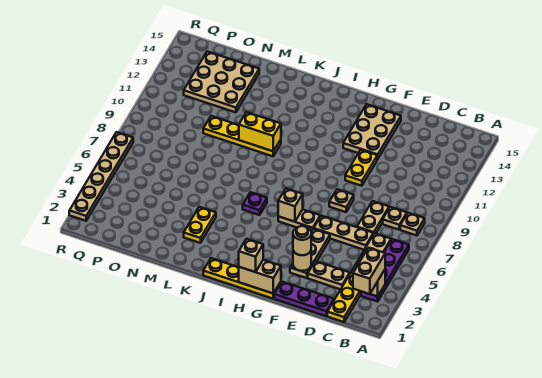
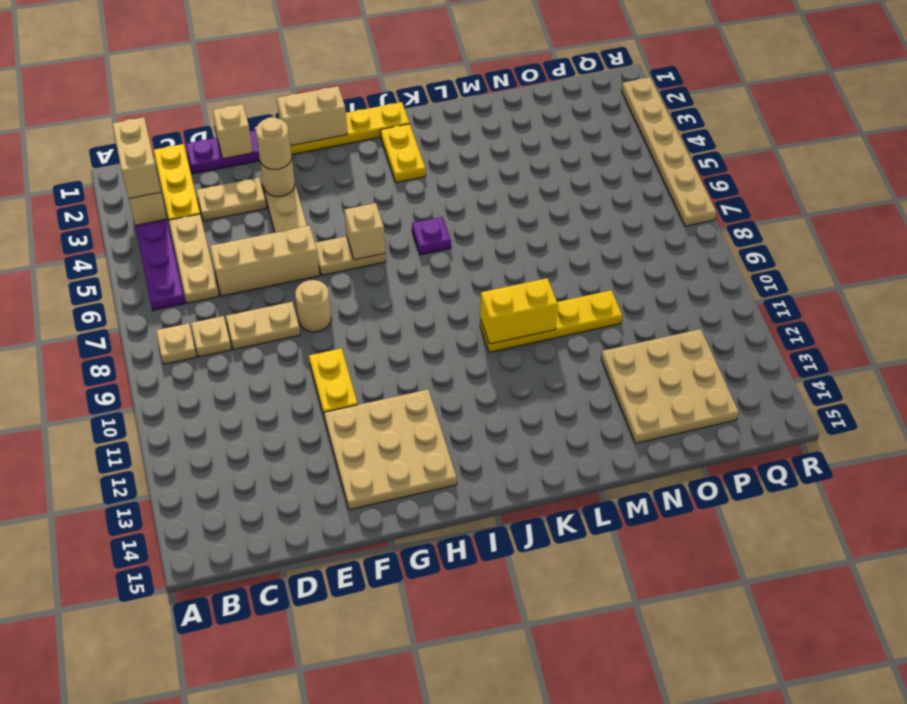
tan plate D6:F6 level 1 -> tan brick D6:F6 level 1
tan plate D7:D8 level 1 -> tan plate D8:E8 level 1
tan plate F8 level 1 -> tan round brick F8 level 1
tan plate F12:G14 level 1 -> tan plate F12:H14 level 1
tan brick H1 level 3 -> tan brick E1 level 2
yellow plate L3:L4 level 1 -> yellow plate J2:J3 level 1

